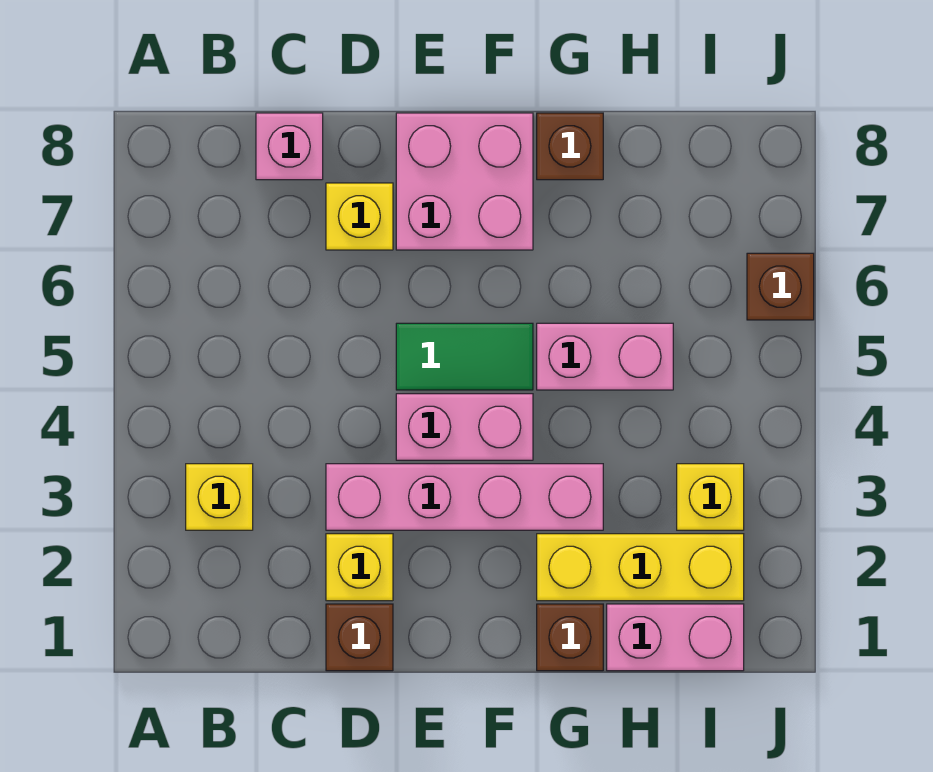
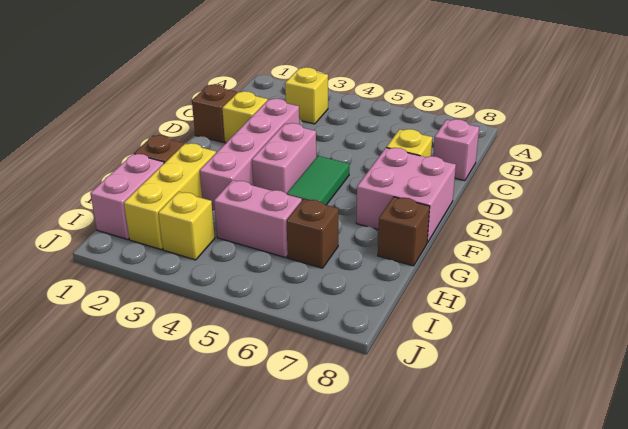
pink brick G5:H5 level 1 -> pink brick H4:H5 level 1
brown brick J6 level 1 -> brown brick H6 level 1

